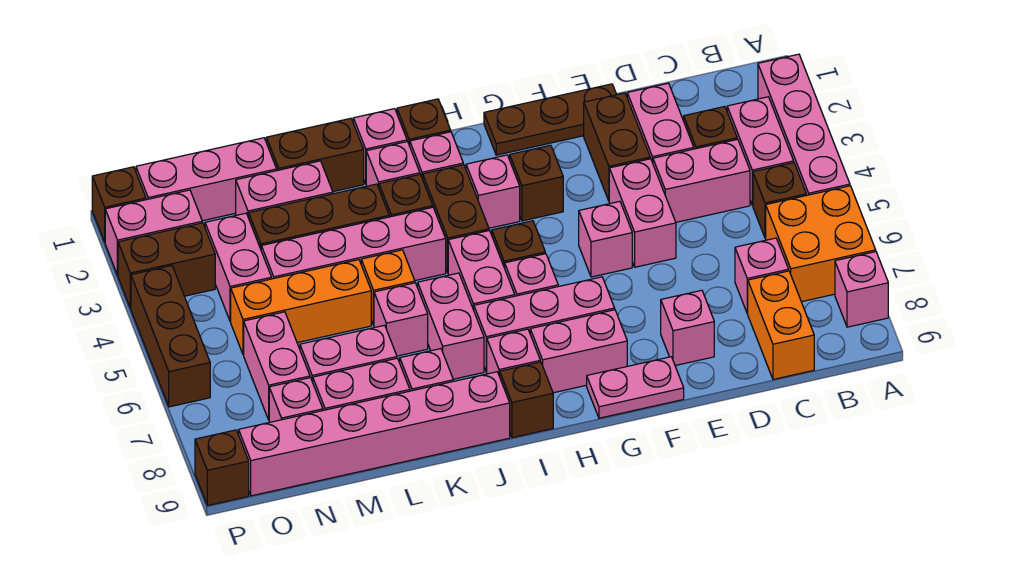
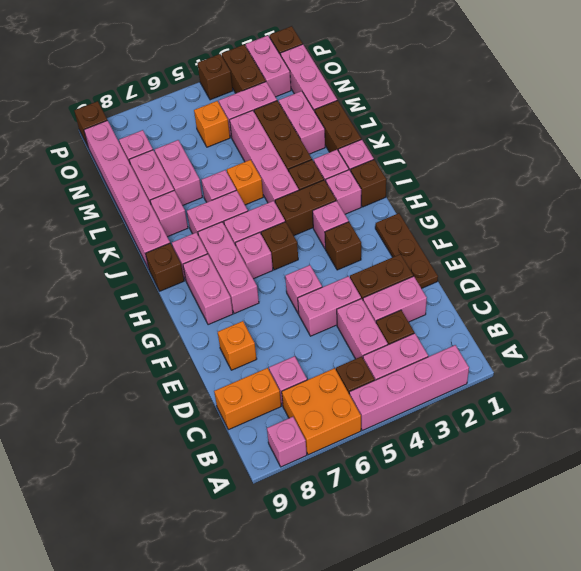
pink brick E8 level 1 -> orange brick E8 level 1
pink plate F9:G9 level 1 -> none
orange brick L5:N5 level 1 -> orange brick N5 level 1
pink brick N6:N7 level 1 -> none
brown brick P4:P6 level 1 -> brown brick P4 level 1

